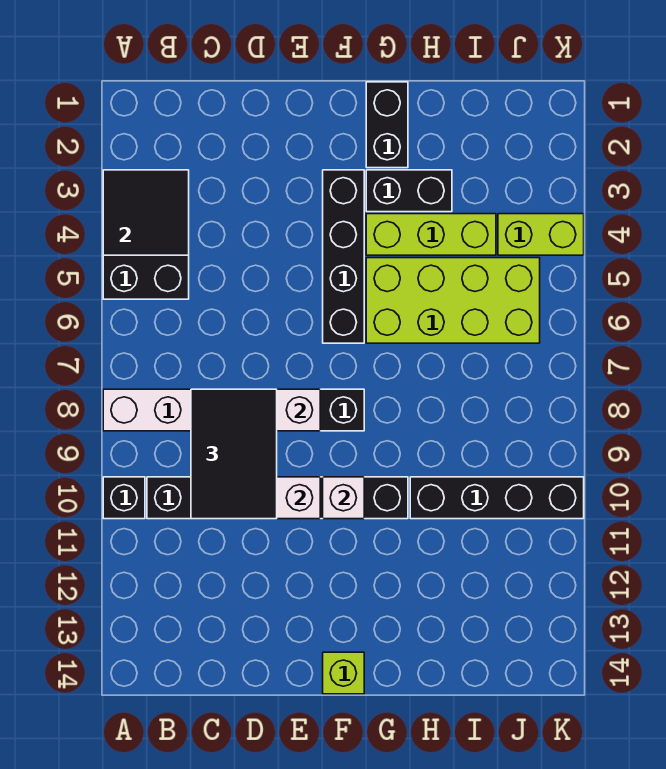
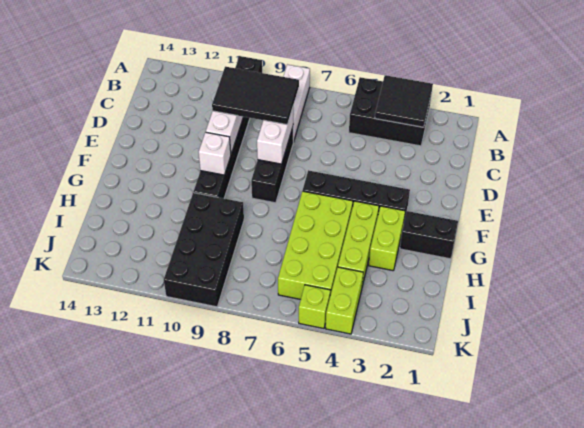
lime brick F14 level 1 -> lime brick K5 level 1
black brick G3:H3 level 1 -> lime brick G3:H3 level 1
black brick H10:K10 level 1 -> black brick H9:K10 level 1

